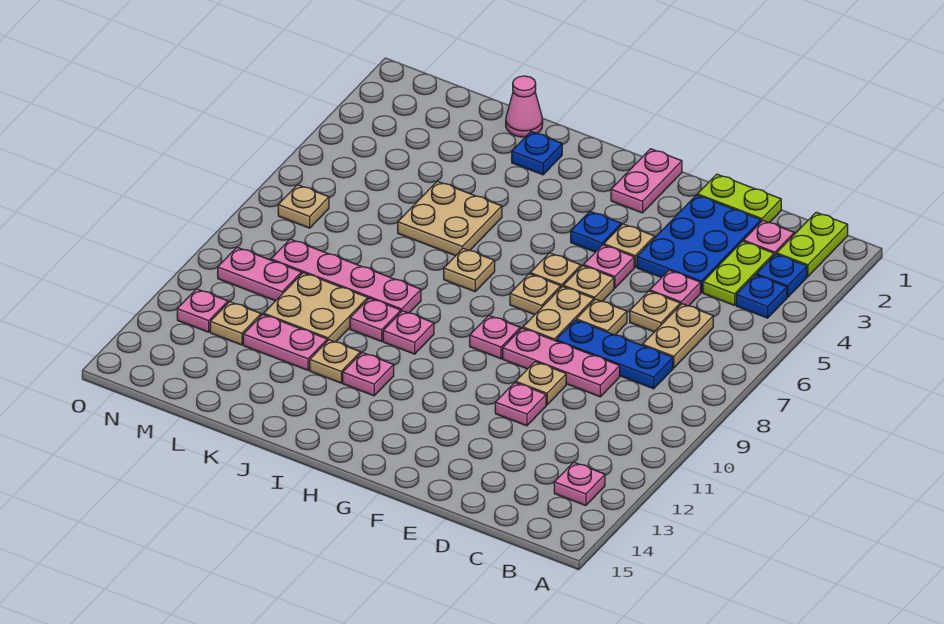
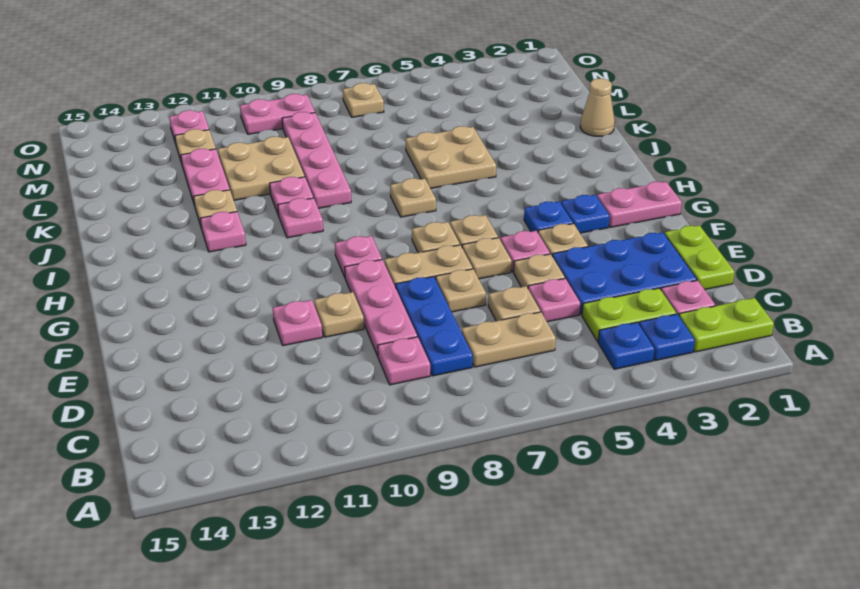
pink plate B13 level 1 -> pink plate C9 level 1
none -> tan plate E5 level 1
blue plate J2 level 1 -> blue plate G3 level 1
pink cone K1 level 1 -> tan cone K1 level 1
pink plate M10:N10 level 1 -> pink plate N9:N10 level 1

